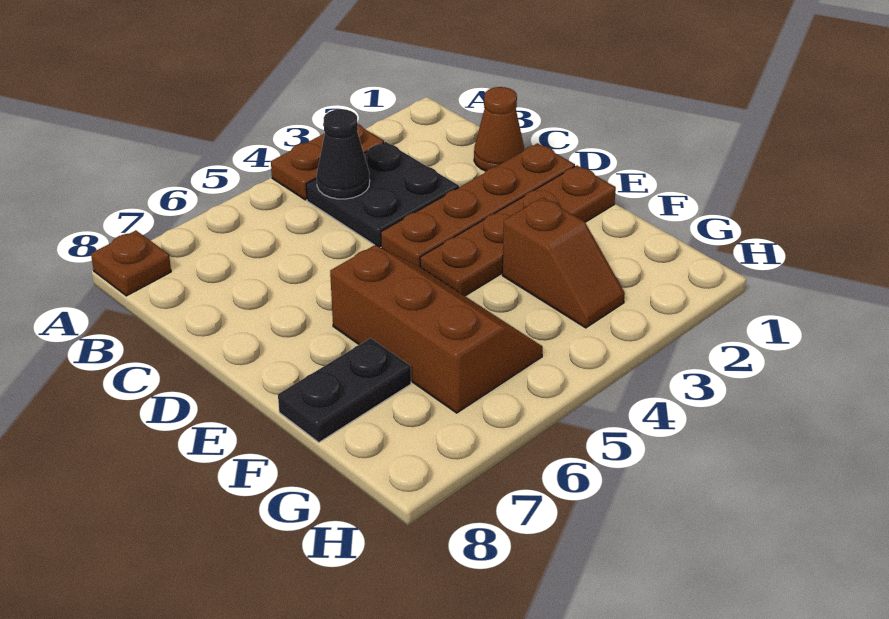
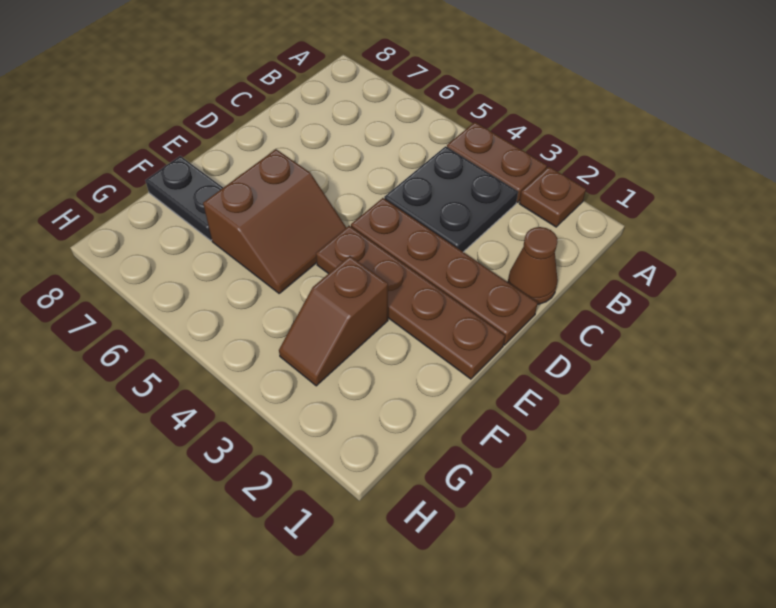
brown plate A8 level 1 -> brown plate A2 level 1
black cone B4 level 2 -> none
brown slope E5:G6 level 1 top 6 -> brown slope E5:F6 level 1 top 6

